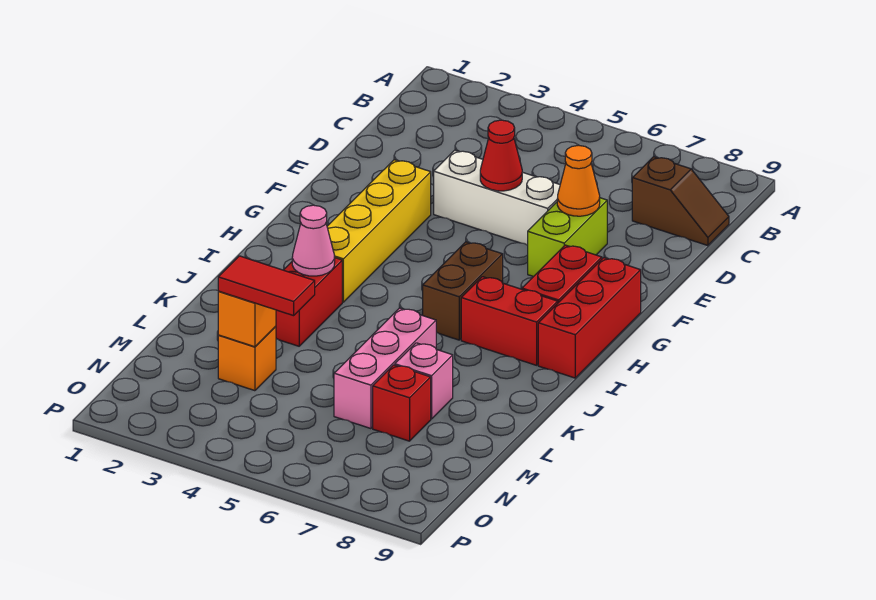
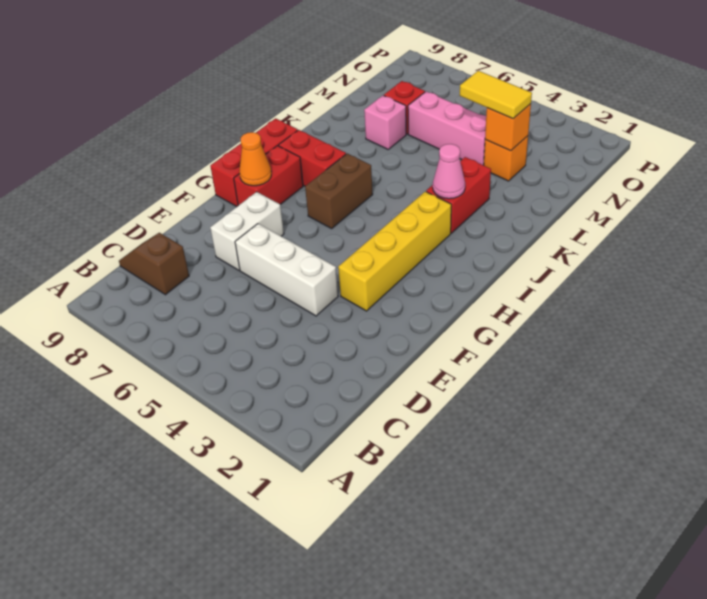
red cone E5 level 2 -> none
lime brick E7:F7 level 1 -> white brick E7:F7 level 1
orange cone E7 level 2 -> orange cone G8 level 2
pink brick K6:M6 level 1 -> pink brick M4:M6 level 1
red tile M3:M4 level 3 -> yellow tile M3:M4 level 3

